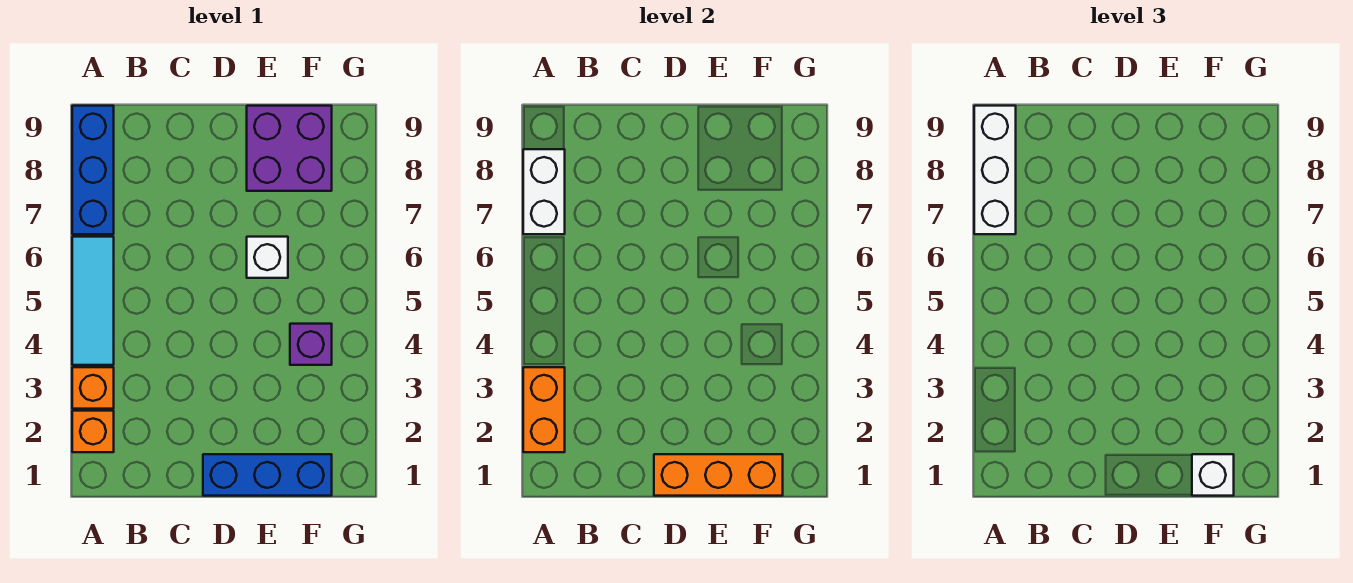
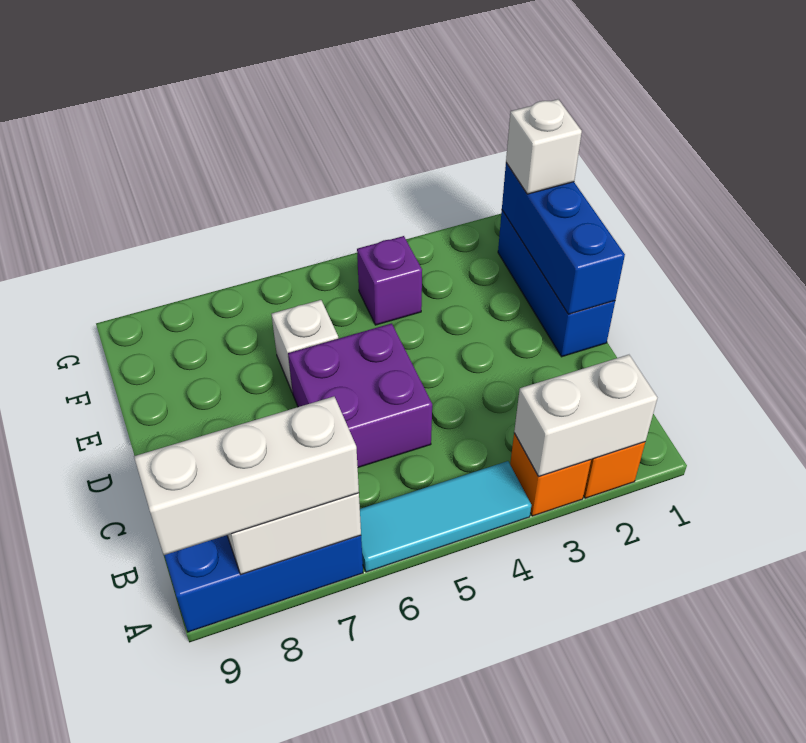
orange brick A2:A3 level 2 -> white brick A2:A3 level 2
orange brick D1:F1 level 2 -> blue brick D1:F1 level 2
purple brick E8:F9 level 1 -> purple brick C5:D6 level 1

